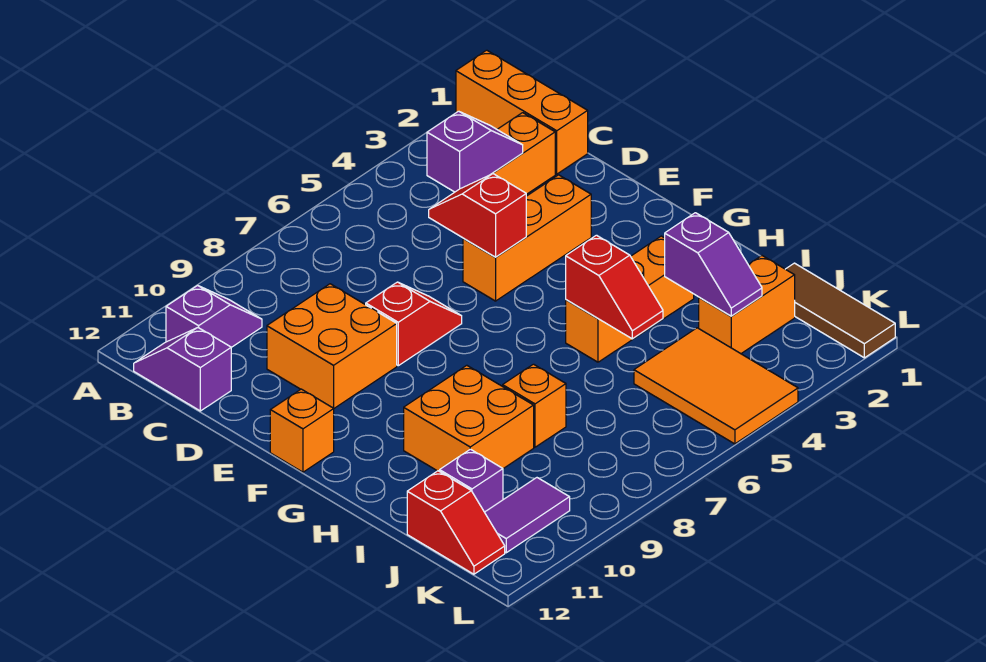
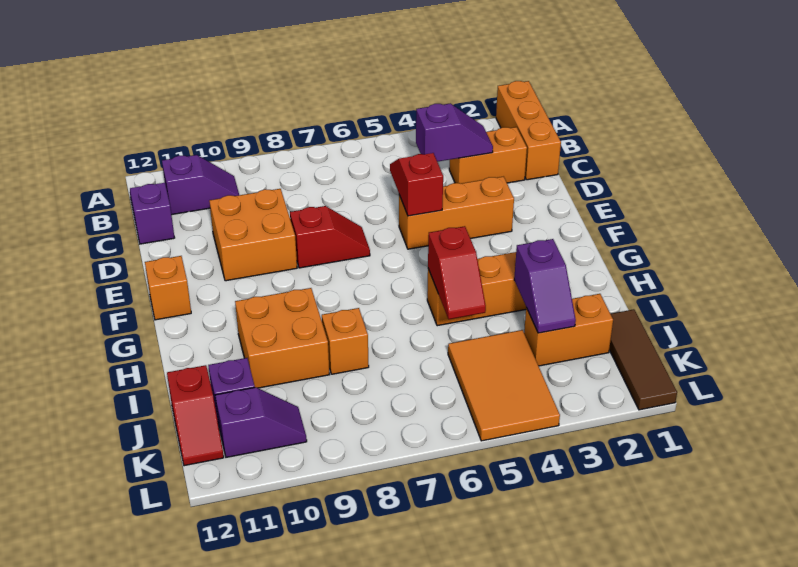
purple tile K10:K11 level 1 -> purple slope K10:K11 level 1 top 11

